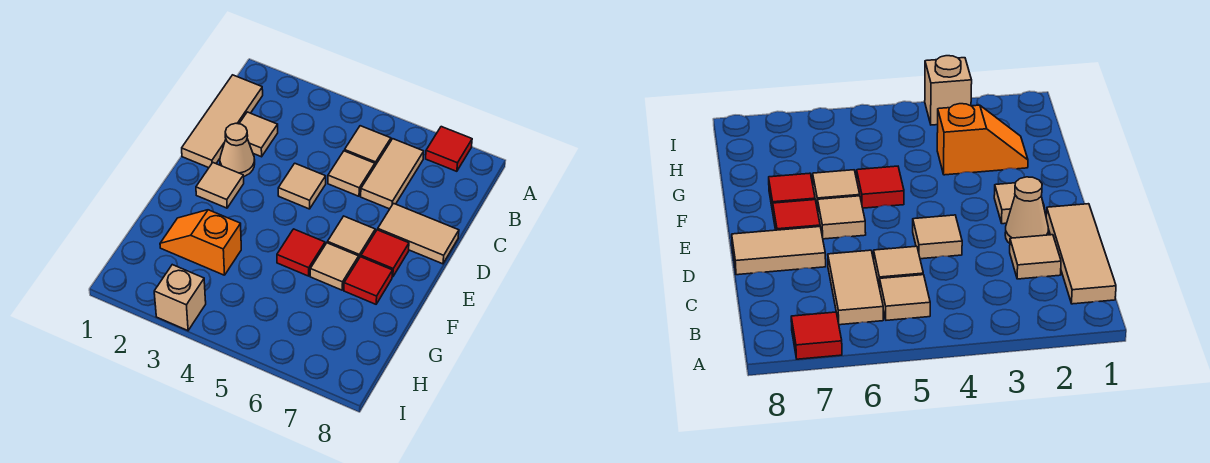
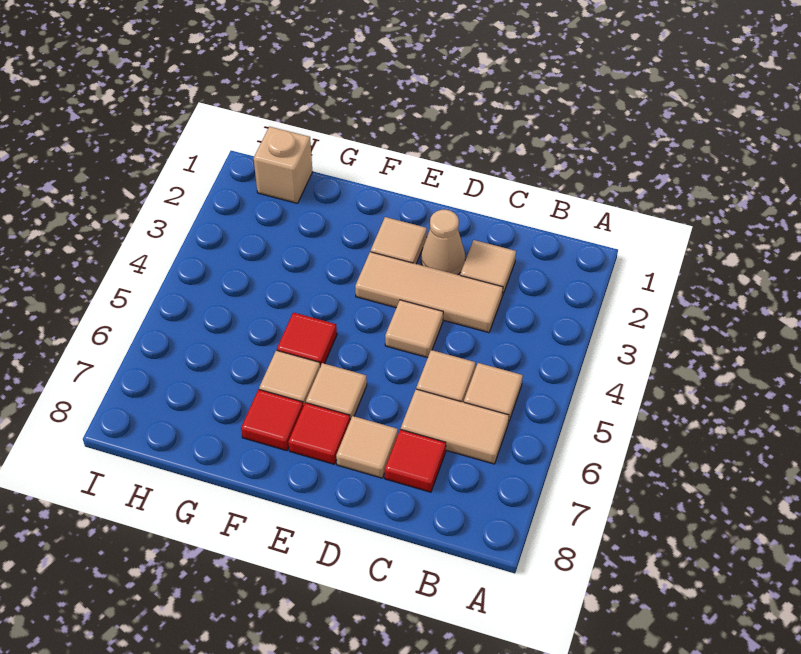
red tile A7 level 1 -> red tile C7 level 1
tan tile B1:D1 level 1 -> tan tile C3:E3 level 1
tan tile D7:D8 level 1 -> tan tile D7 level 1
orange slope G2:G3 level 1 top 3 -> none
tan brick I3 level 1 -> tan brick H1 level 1

